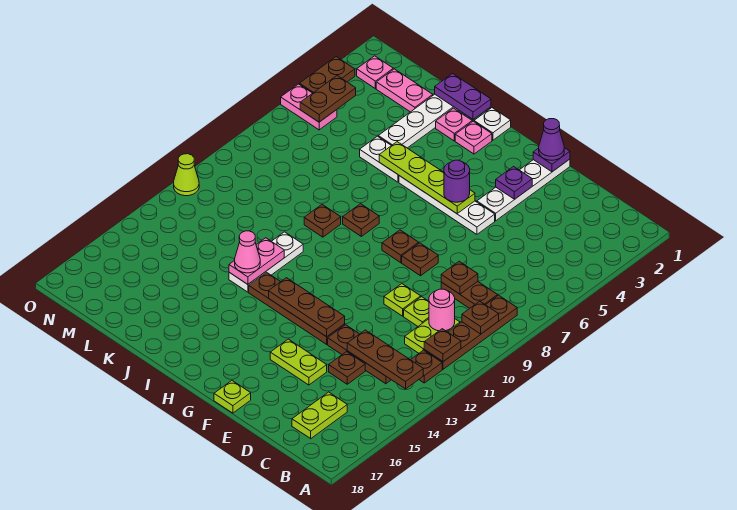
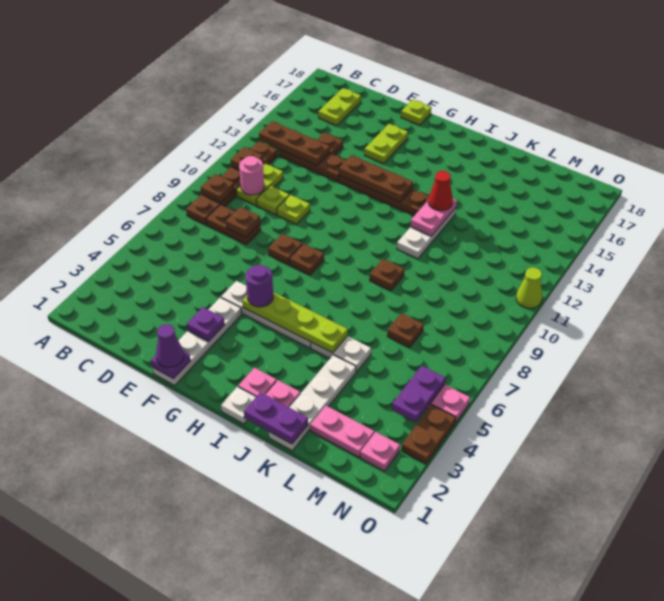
lime plate E15:F15 level 1 -> lime plate F15:F16 level 1
brown plate I8 level 1 -> brown plate L7 level 1
pink cone J13 level 3 -> red cone J13 level 3
brown plate N4:N5 level 2 -> purple plate N4:N5 level 2

